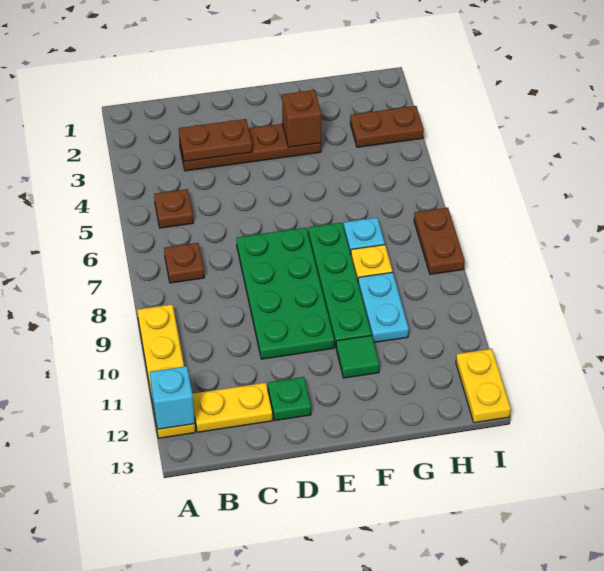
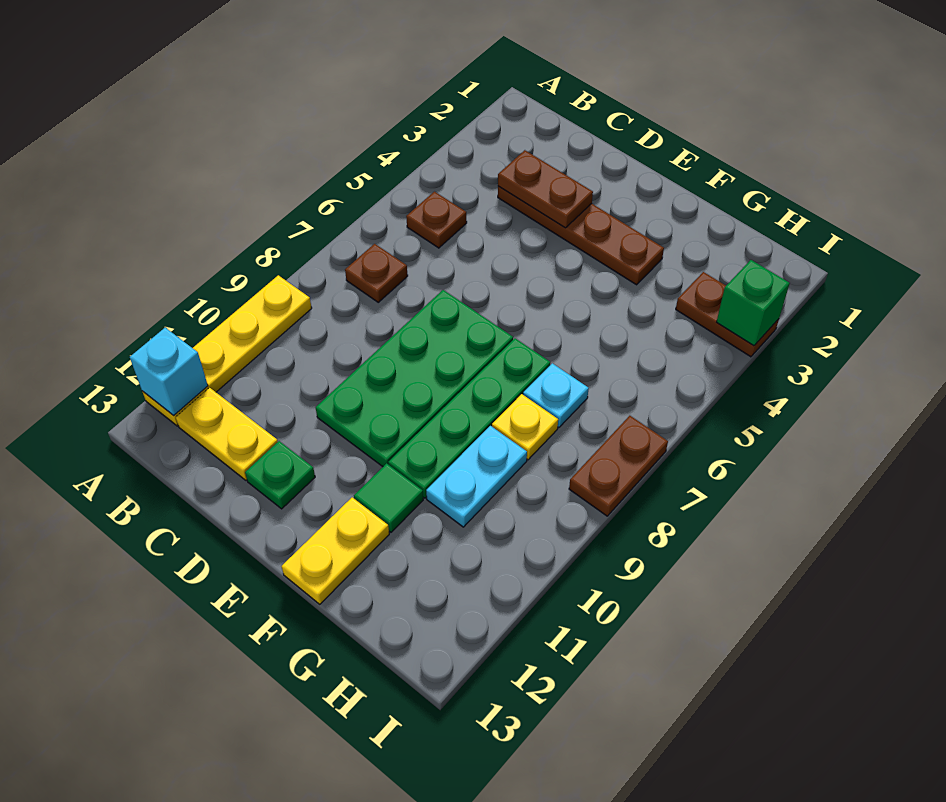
brown brick F3 level 2 -> none
none -> green brick I3 level 2
yellow plate I12:I13 level 1 -> yellow plate F12:F13 level 1

